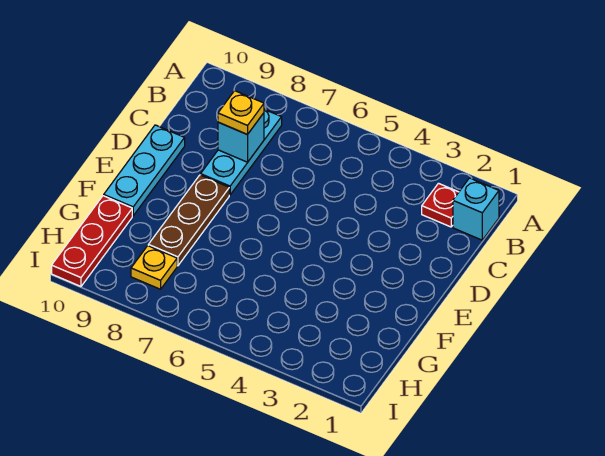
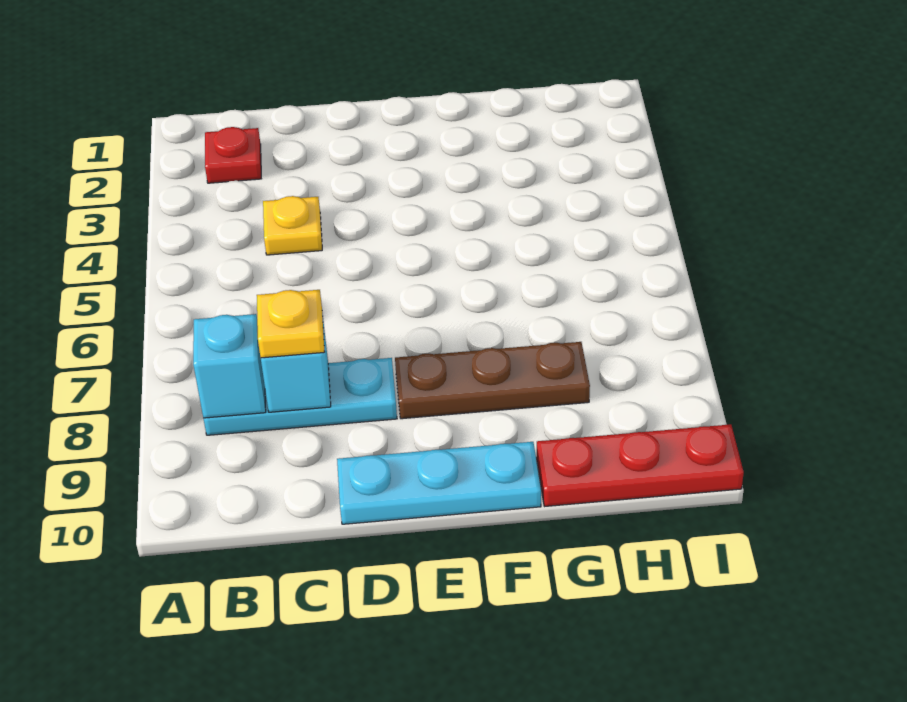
cyan brick B1 level 1 -> cyan brick B8 level 2
yellow plate H8 level 1 -> yellow plate C4 level 1

